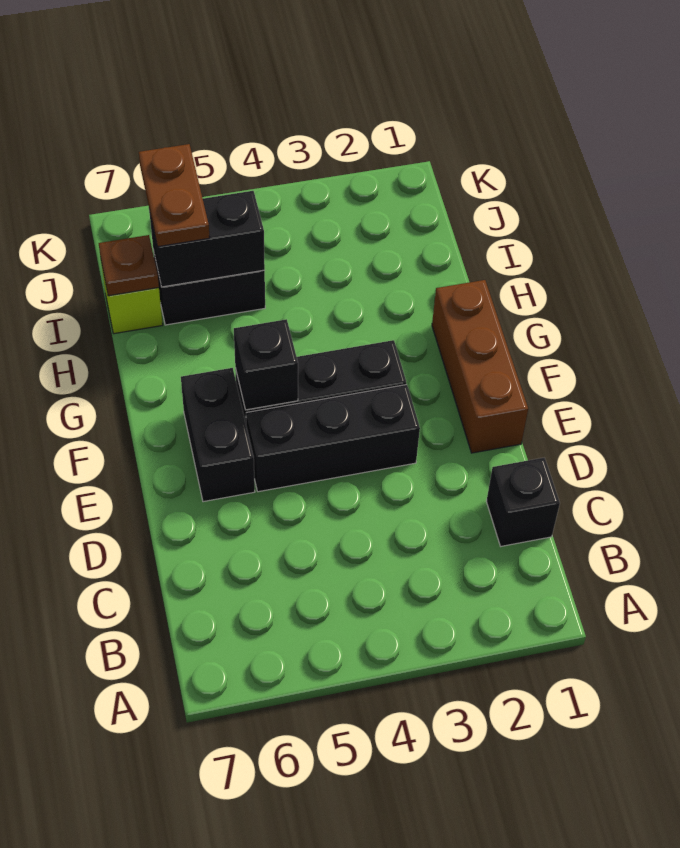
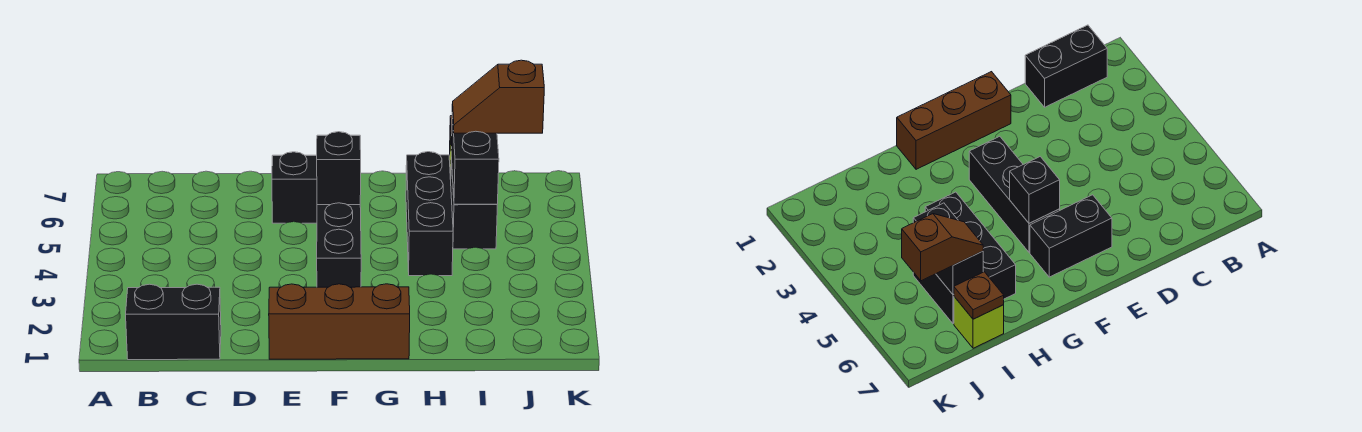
black brick C1 level 1 -> black brick B1:C1 level 1
black brick E3:E5 level 1 -> black brick H4:H6 level 1
brown plate I6:J6 level 3 -> brown slope I6:J6 level 3 top J

